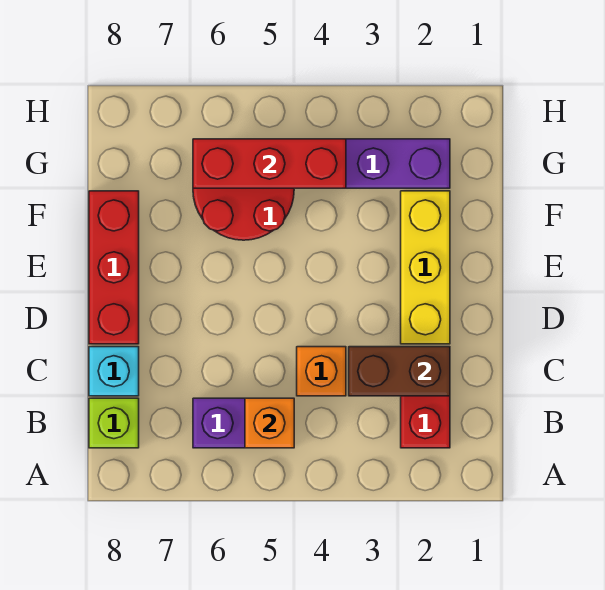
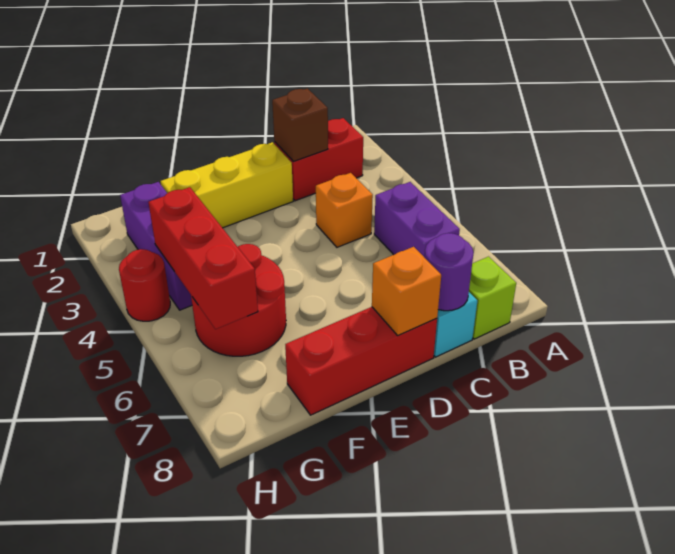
orange brick B5 level 2 -> orange brick D8 level 2
brown brick C2:C3 level 2 -> brown brick C2 level 2
none -> purple round brick C8 level 2
none -> red round brick H4 level 1

